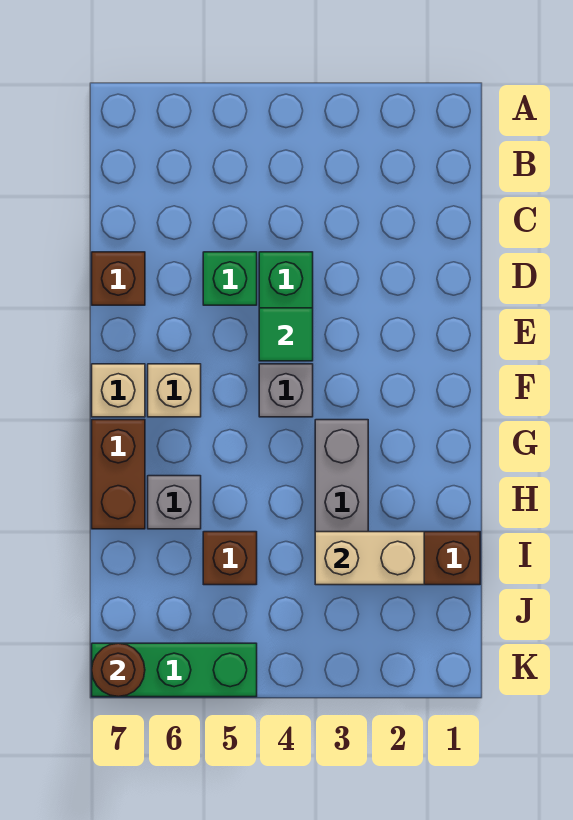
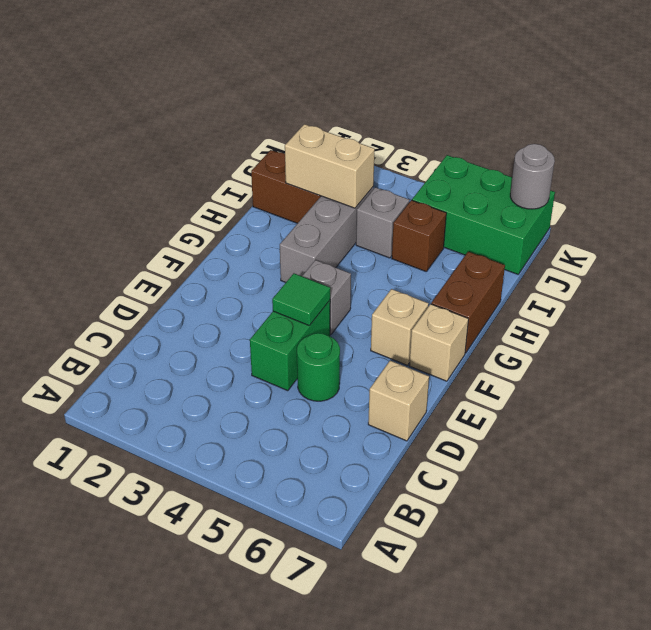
green brick D5 level 1 -> green round brick D5 level 1
brown brick D7 level 1 -> tan brick D7 level 1
grey brick H6 level 1 -> grey brick I4 level 1
green brick K5:K7 level 1 -> green brick J5:K7 level 1
brown round brick K7 level 2 -> grey round brick K7 level 2

